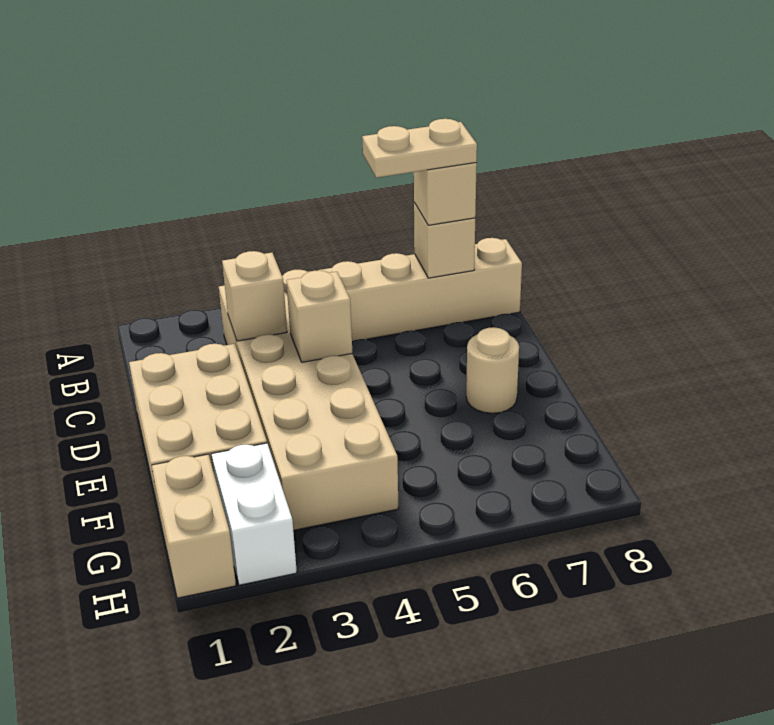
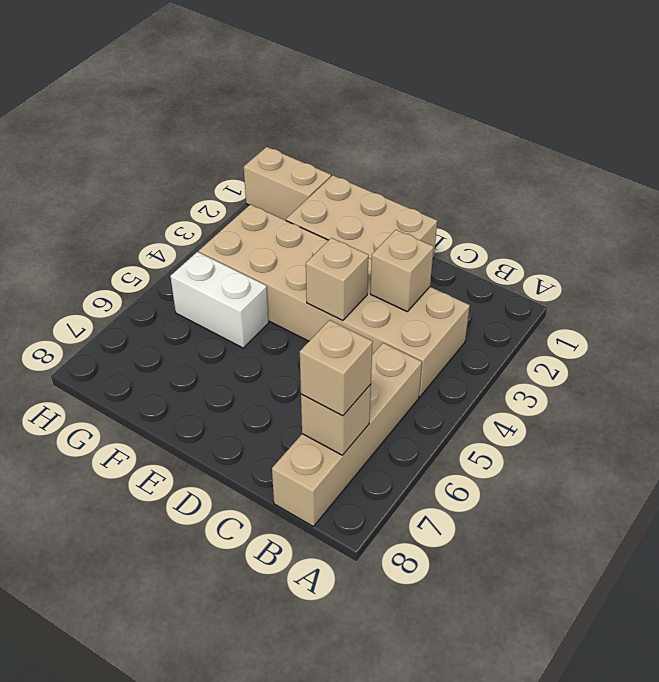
tan plate B6:B7 level 4 -> none
tan round brick E7 level 1 -> none
white brick G2:H2 level 1 -> white brick F5:G5 level 1

